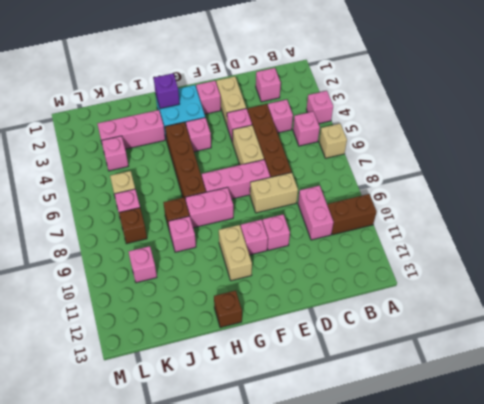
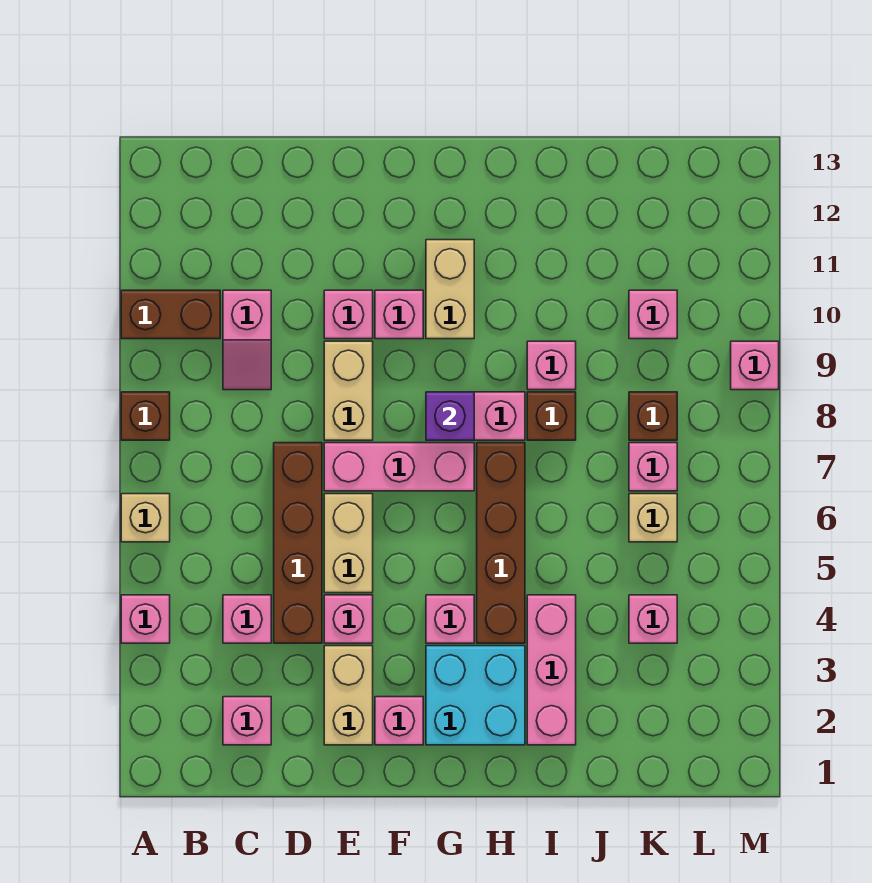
pink brick B5 level 1 -> pink brick M9 level 1
pink brick C9:C10 level 1 -> pink slope C9:C10 level 1 top 10
tan brick D8:E8 level 1 -> tan brick E8:E9 level 1
purple brick H2 level 2 -> purple brick G8 level 2
brown brick H13 level 1 -> brown brick A8 level 1
pink brick I3:K3 level 1 -> pink brick I2:I4 level 1

